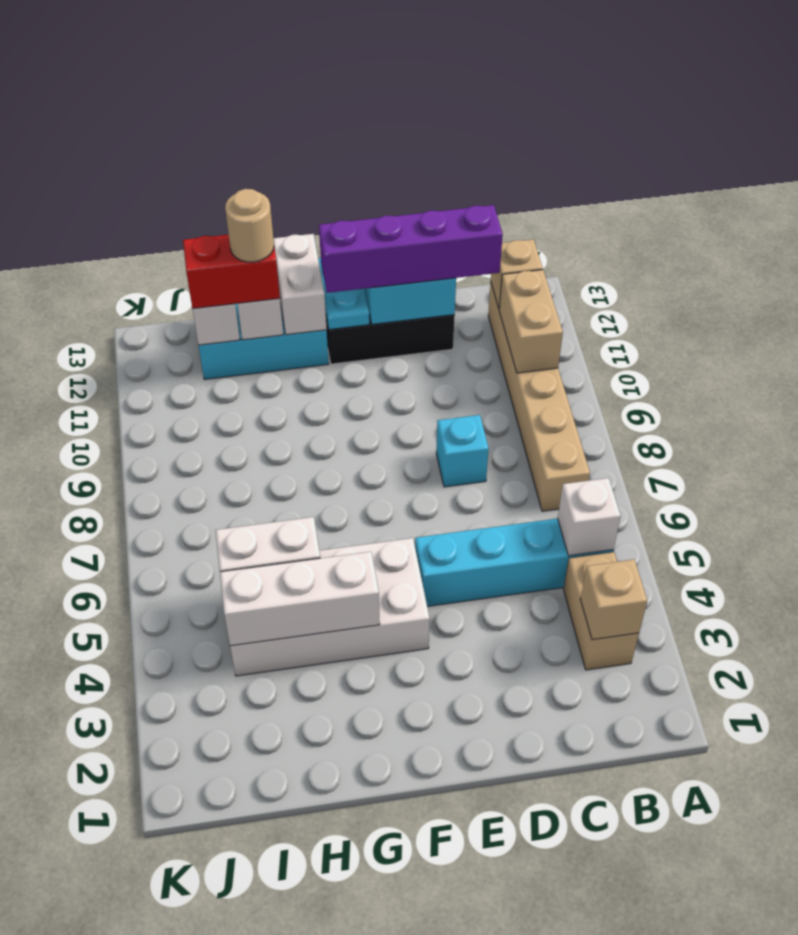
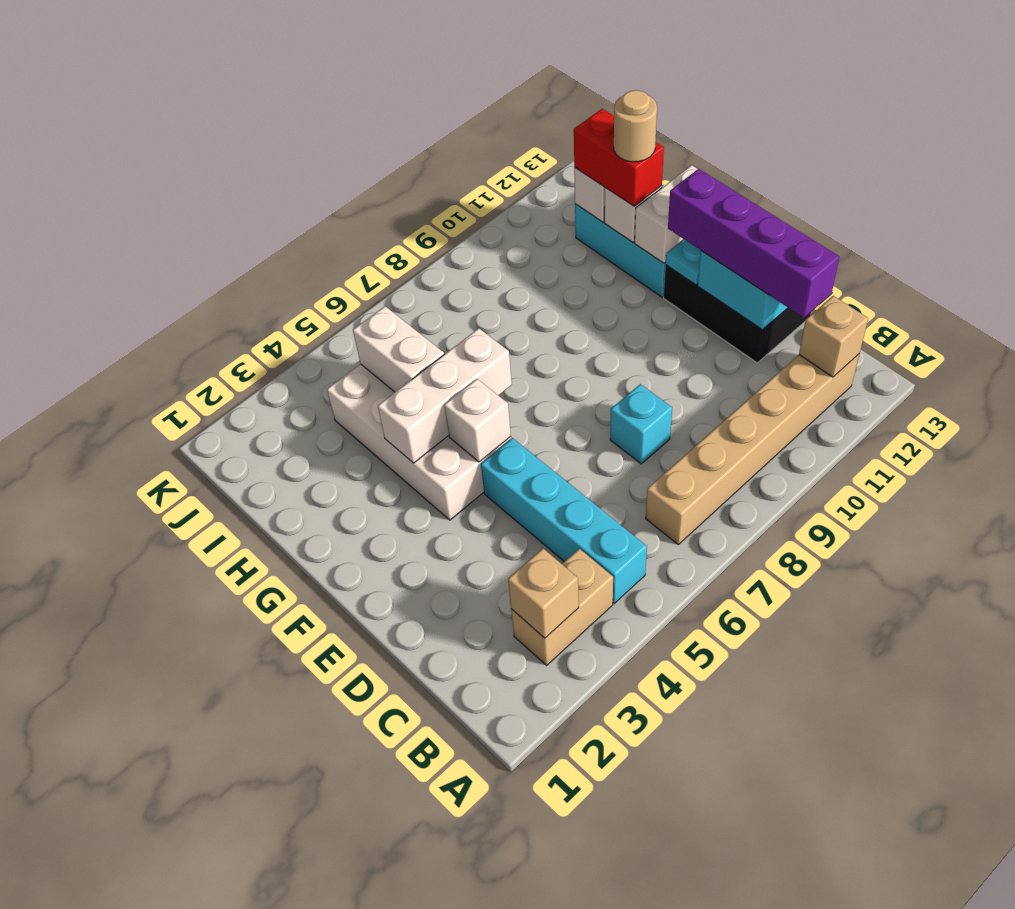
white brick B5 level 2 -> white brick F5 level 2
tan brick B10:B11 level 2 -> none
white brick G4:I4 level 2 -> white brick G4:G6 level 2

